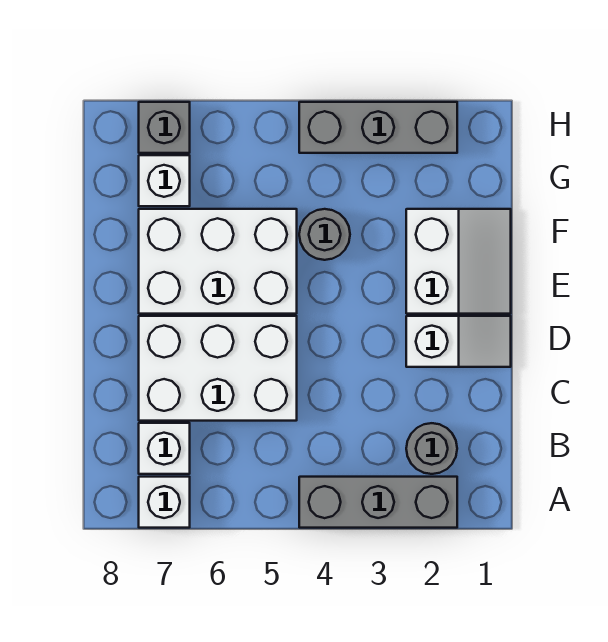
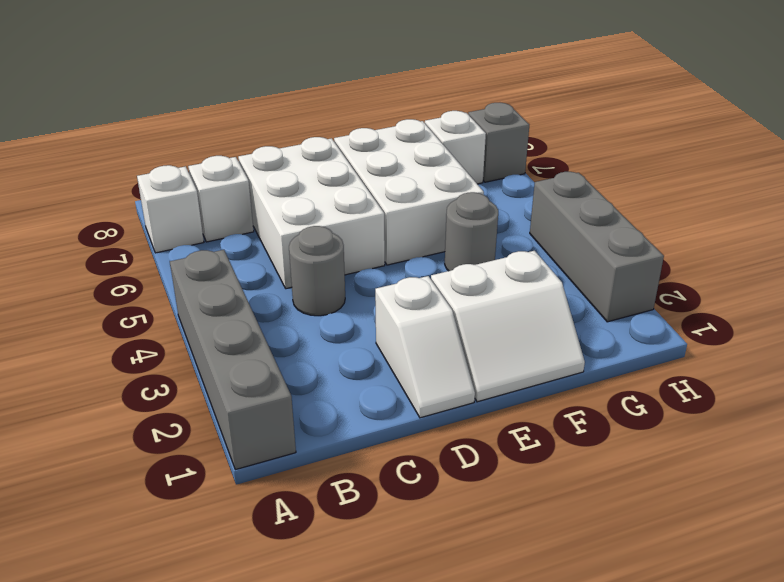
grey brick A2:A4 level 1 -> grey brick A1:A4 level 1
grey round brick B2 level 1 -> grey round brick C4 level 1

